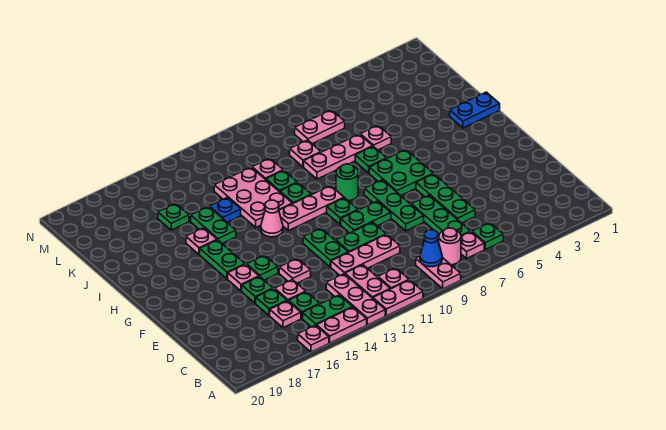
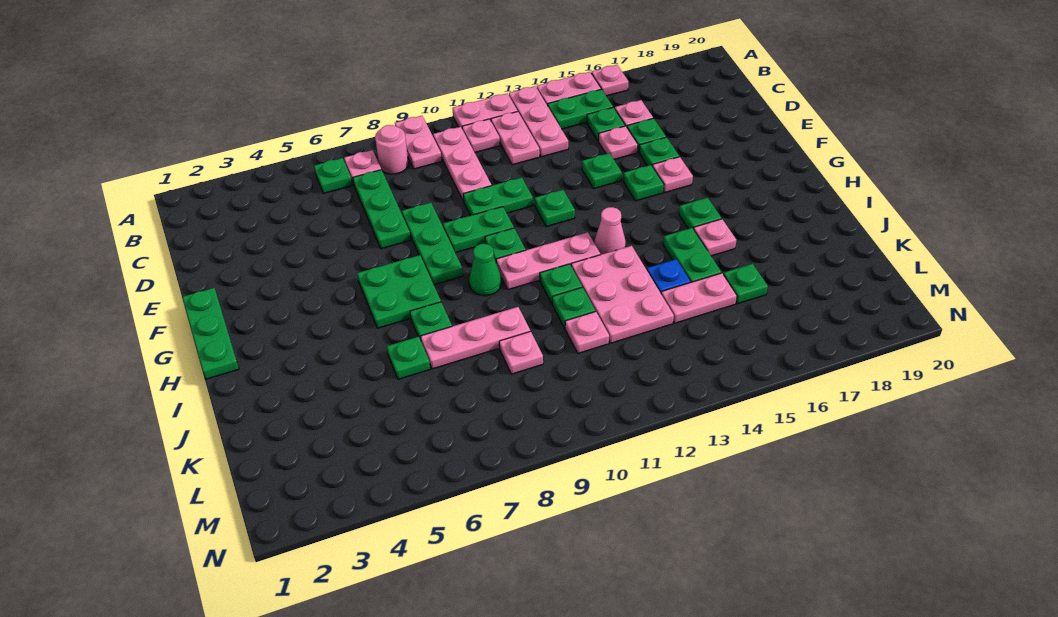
blue cone B9 level 2 -> none
green plate D6:F6 level 1 -> green plate F1:H1 level 1
pink plate D10:D12 level 1 -> pink plate B10:D10 level 1
green plate E12:F12 level 1 -> green plate F12 level 1
pink plate E14 level 1 -> green plate E14 level 1
green plate G16:H16 level 1 -> green plate H16 level 1
green round brick H9 level 1 -> green cone H9 level 1
blue plate I1:I2 level 1 -> none
pink plate J6 level 1 -> green plate J6 level 1
pink plate L7:L8 level 1 -> pink plate K14:K15 level 1

